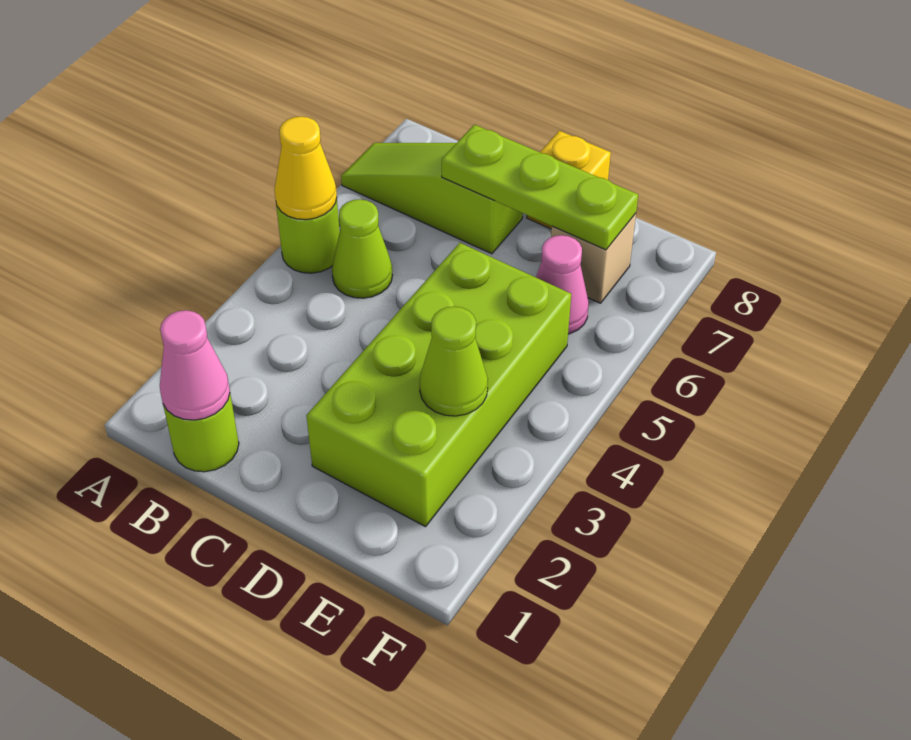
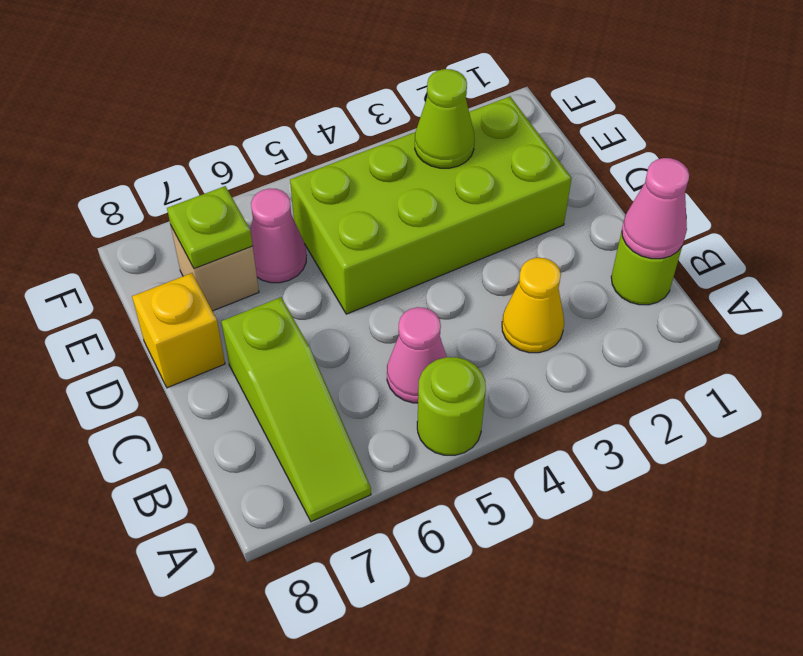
yellow cone A5 level 2 -> yellow cone B3 level 1
lime cone B5 level 1 -> pink cone B5 level 1
lime plate C7:E7 level 2 -> lime plate E7 level 2

